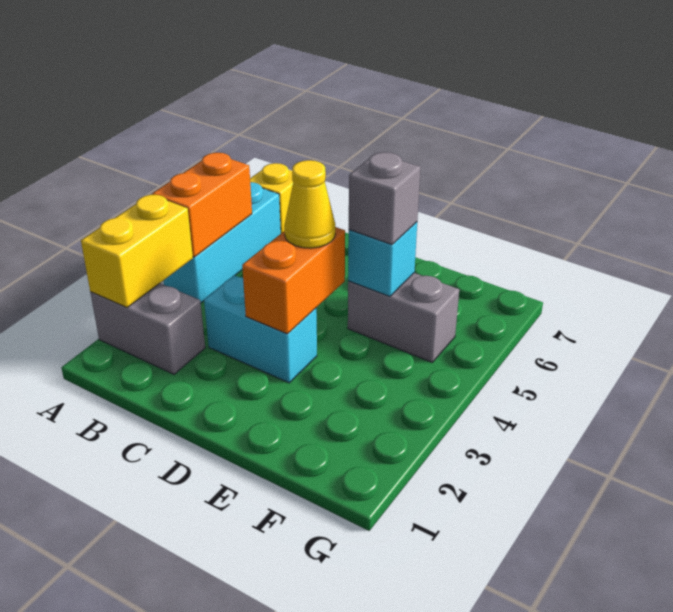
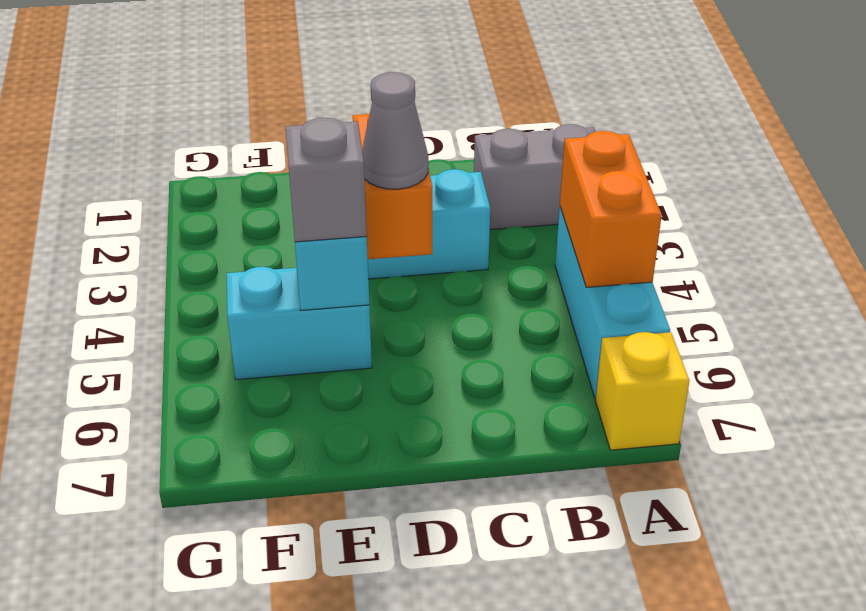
yellow brick A2:A3 level 2 -> none
yellow cone D4 level 3 -> grey cone D4 level 3
grey brick E5:F5 level 1 -> cyan brick E5:F5 level 1

